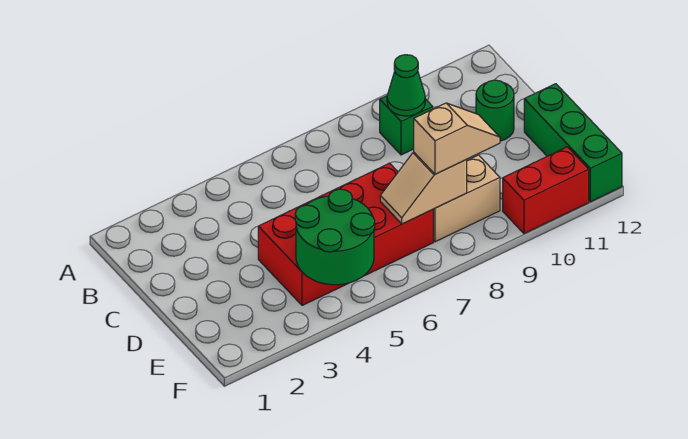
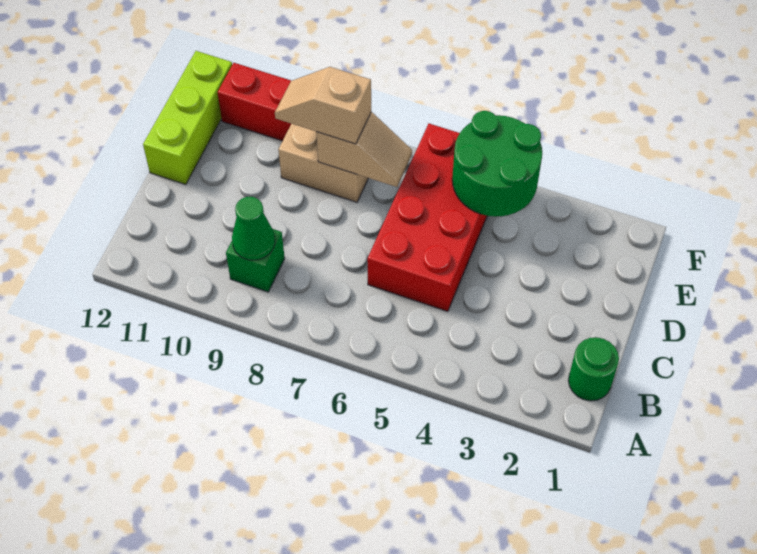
green round brick C11 level 1 -> green round brick B1 level 1
red brick D4:E7 level 1 -> red brick C5:F6 level 1
green brick D12:F12 level 1 -> lime brick D12:F12 level 1

